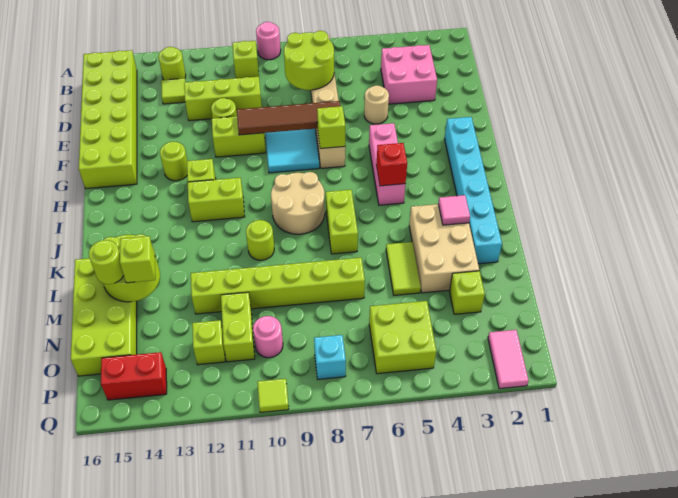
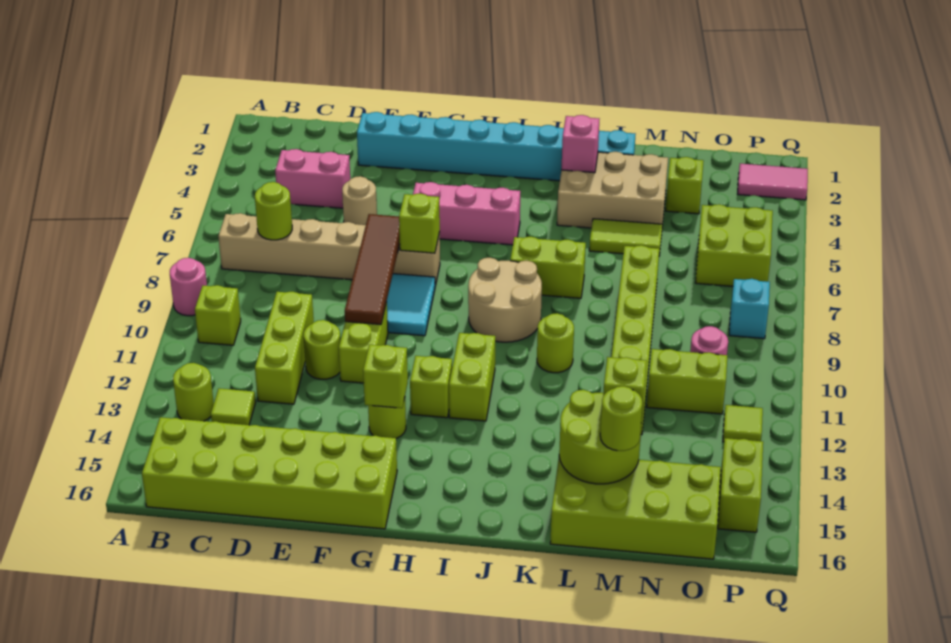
pink brick C3:D4 level 1 -> pink brick C4:D4 level 1
lime round brick C7:D8 level 2 -> lime round brick C7 level 2
cyan brick G2:L2 level 1 -> cyan brick E2:L2 level 1
red brick I5 level 2 -> none
pink tile K3 level 2 -> pink brick K3 level 2
lime brick O12 level 1 -> lime brick G13 level 2
red brick P14:P15 level 1 -> lime brick P14:P15 level 1
lime tile Q10 level 1 -> lime tile P12 level 1

